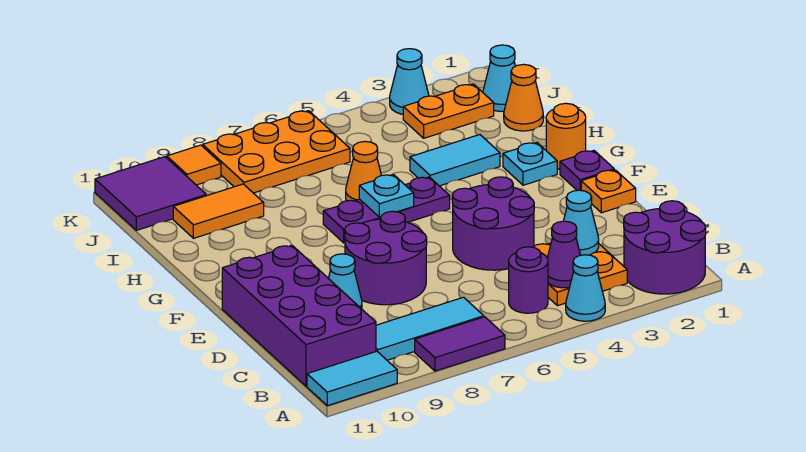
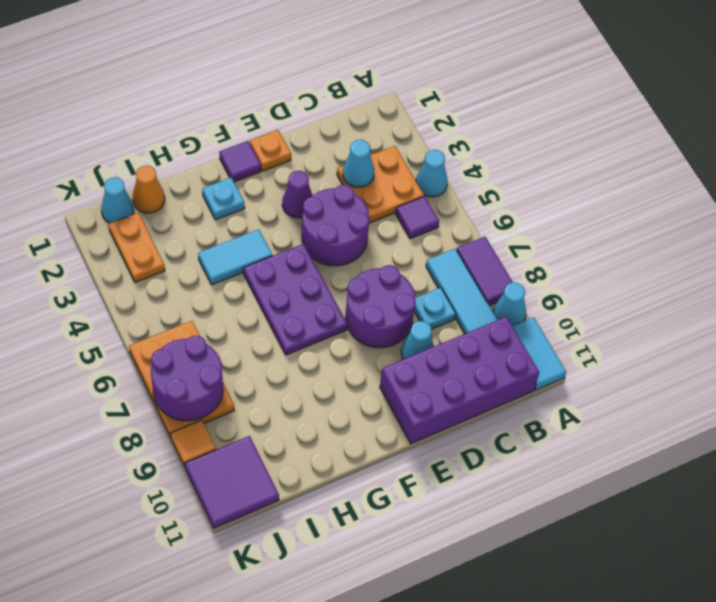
purple round brick A1:B2 level 1 -> purple round brick J7:K8 level 2
purple cone B4 level 2 -> purple cone E3 level 1
purple round brick B5 level 1 -> purple tile B5 level 1
purple plate F1 level 1 -> purple tile F1 level 1
orange round brick G1 level 1 -> none
purple plate G5:G7 level 1 -> purple plate F5:G7 level 1
cyan plate G6 level 2 -> cyan plate C8 level 1
cyan tile H3:H4 level 1 -> cyan tile G4:H4 level 1
orange cone H6 level 1 -> none
orange tile I9:I10 level 1 -> none
cyan cone K3 level 1 -> cyan cone A9 level 1

